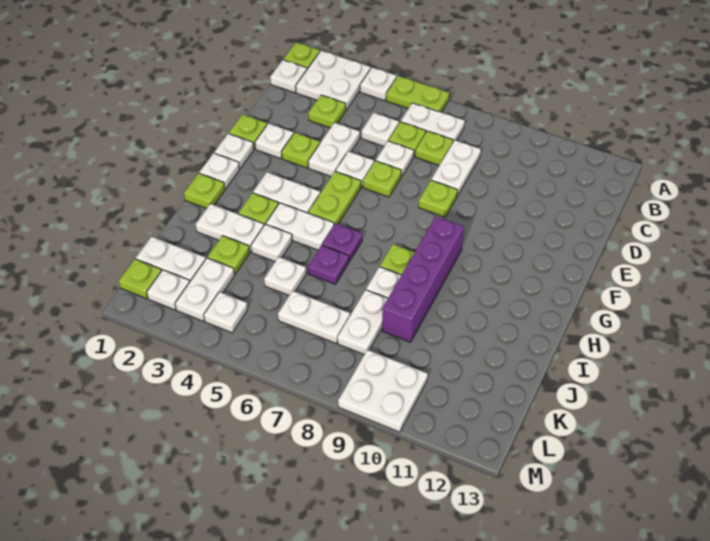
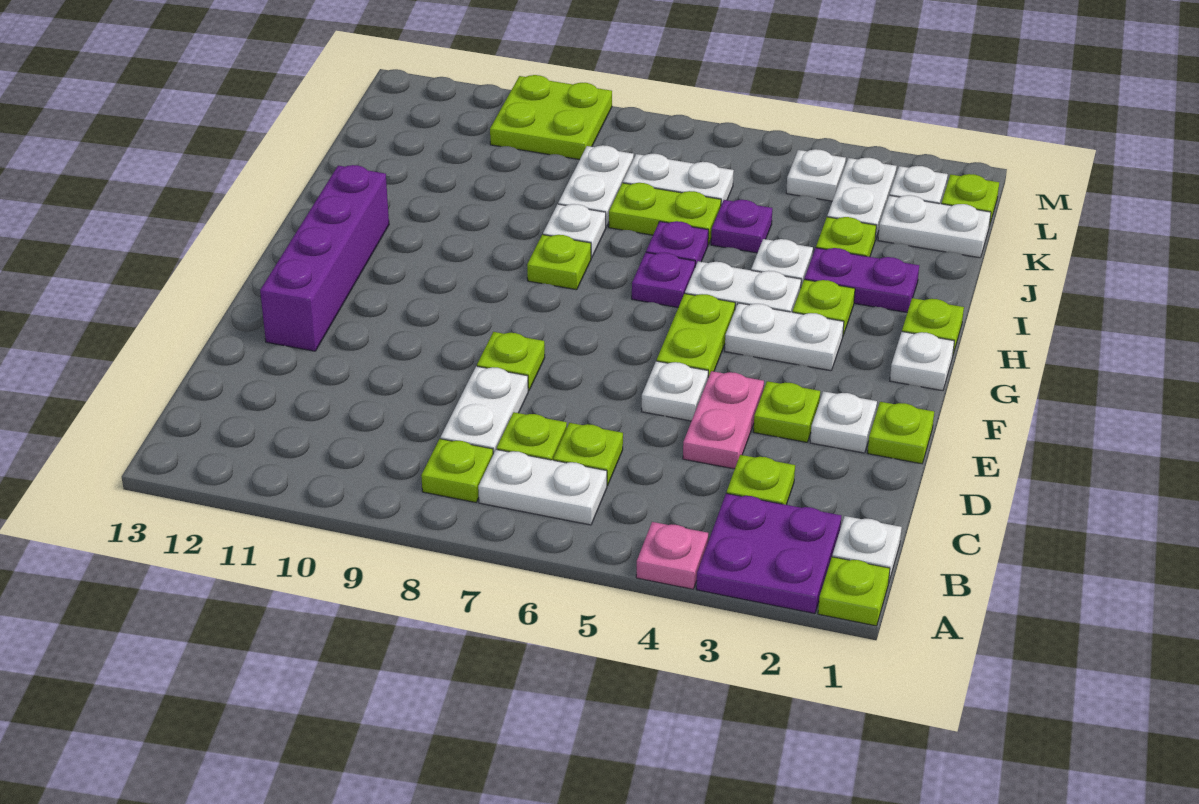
white plate A2:B3 level 1 -> purple plate A2:B3 level 1
white plate A4 level 1 -> pink plate A4 level 1
lime plate A5:A6 level 1 -> lime plate J6:J7 level 1
white plate C5 level 1 -> none
white plate D4:E4 level 1 -> pink plate D4:E4 level 1
white plate D6 level 1 -> none
lime plate E6 level 1 -> lime plate B8 level 1
white plate F1 level 1 -> none
purple brick G9:J9 level 1 -> purple brick E12:H12 level 1
white plate I2:I3 level 1 -> purple plate I2:I3 level 1
white plate J5 level 1 -> purple plate J5 level 1
white plate L9:M10 level 1 -> lime plate L9:M10 level 1

